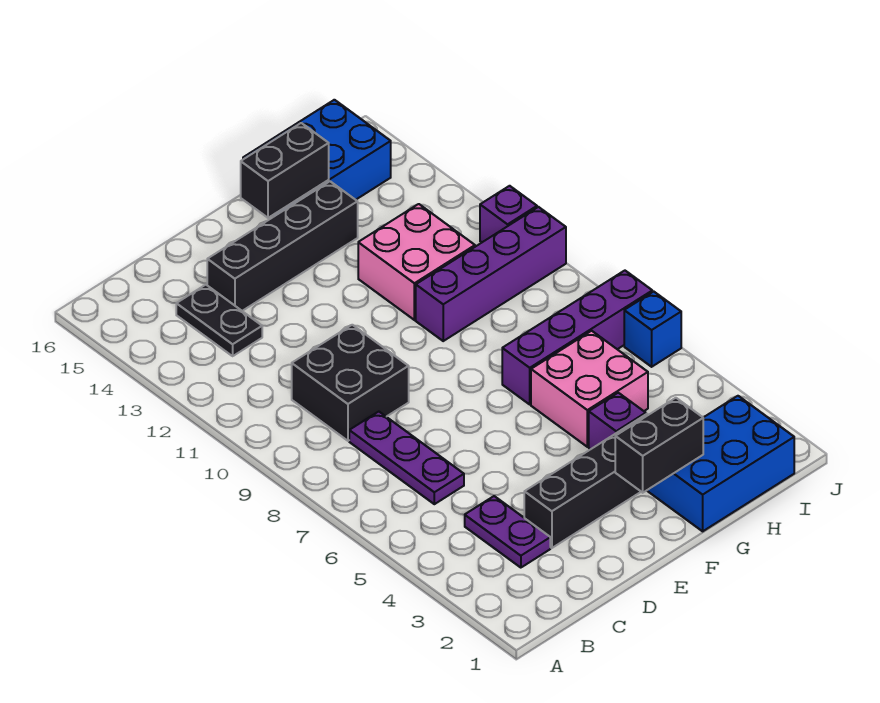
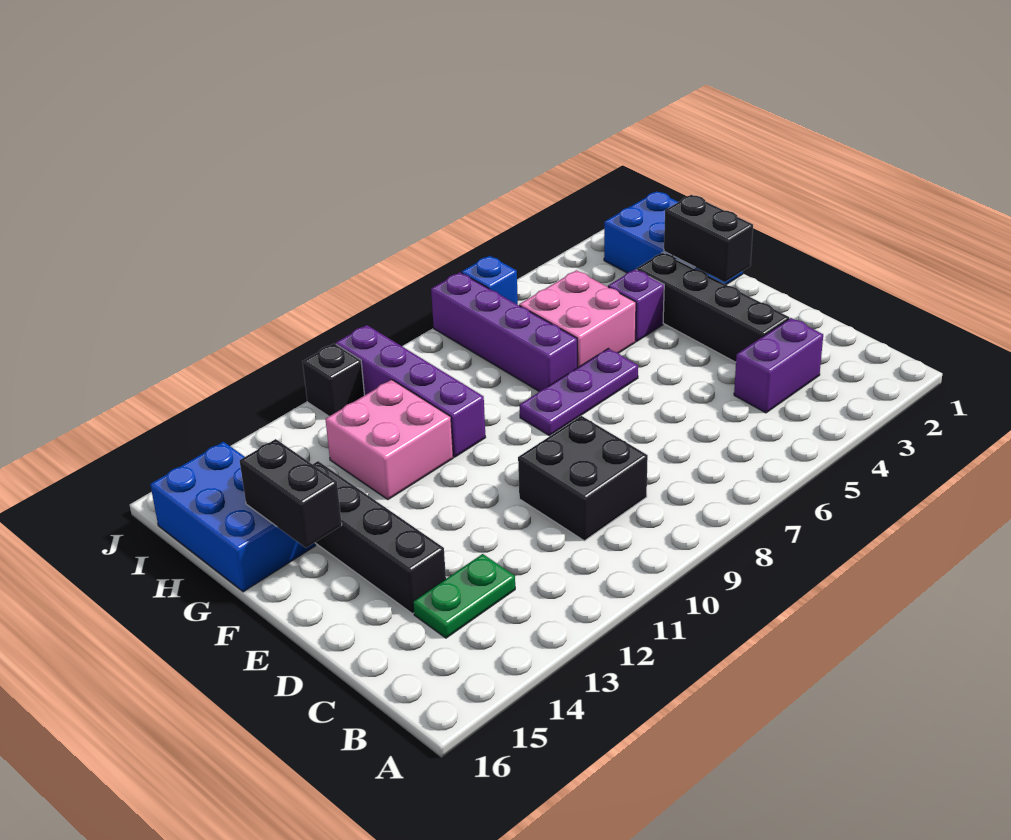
purple plate C3:C4 level 1 -> purple brick C3:C4 level 1
purple plate C6:C8 level 1 -> purple plate F6:F8 level 1
black plate C13:C14 level 1 -> green plate C13:C14 level 1
purple brick J11 level 1 -> black brick J11 level 1

